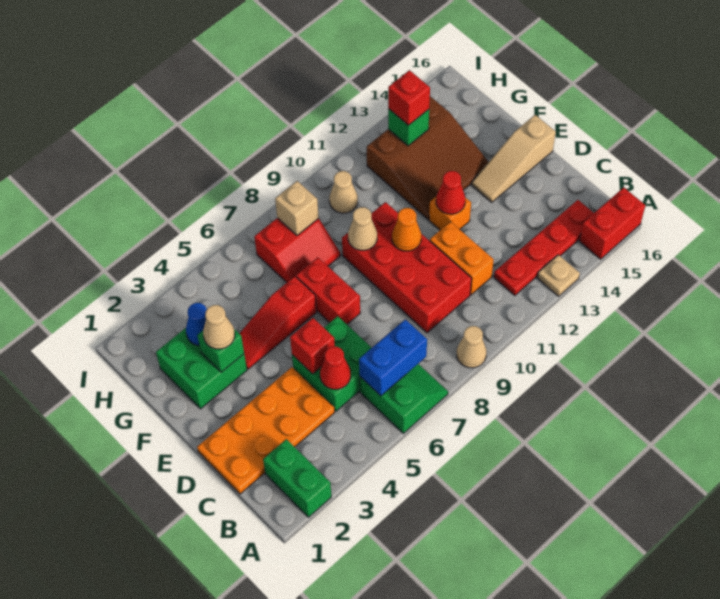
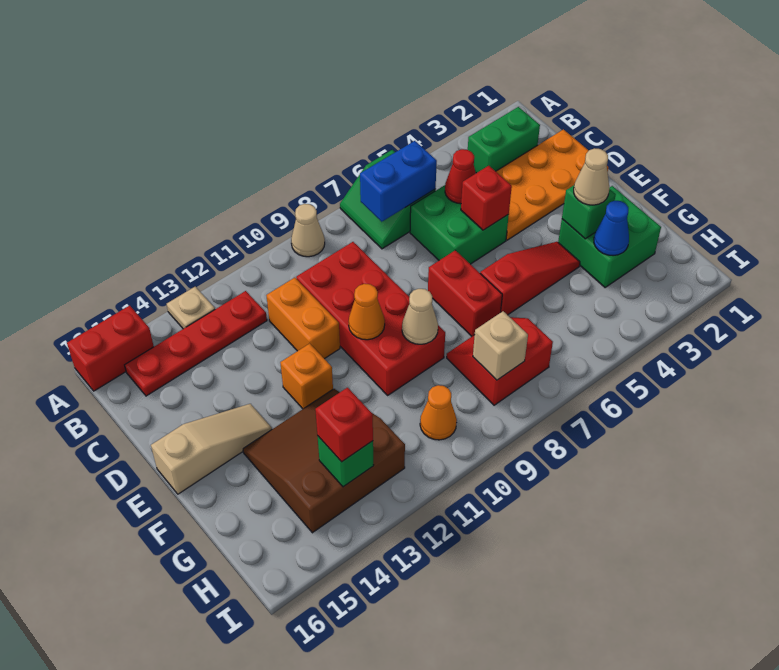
green brick A2:B2 level 1 -> green brick B2:B3 level 1
red cone E12 level 2 -> none
tan cone H10 level 1 -> orange cone H10 level 1

